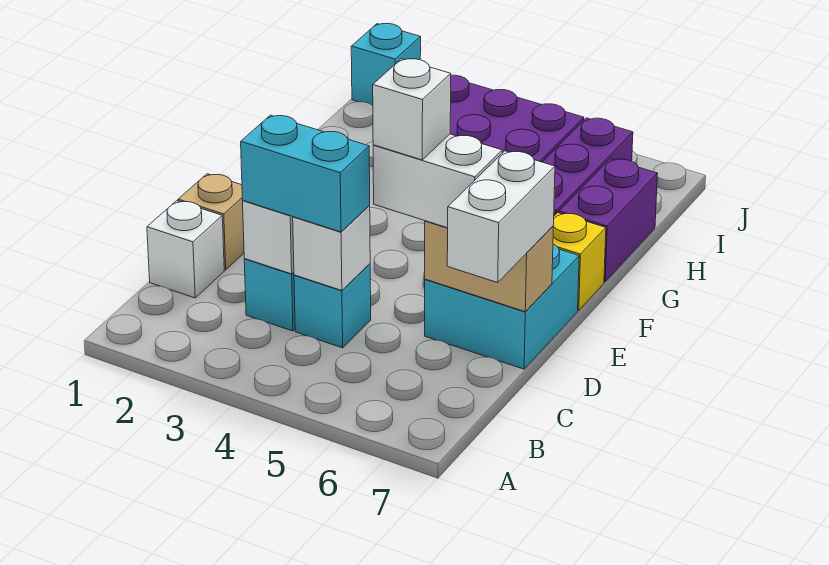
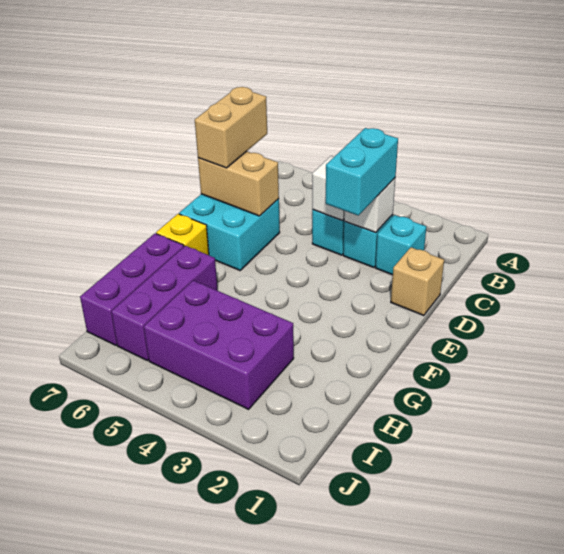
white brick C1 level 1 -> none
cyan brick C3:C4 level 3 -> cyan brick C3:D3 level 3
white brick C7:D7 level 3 -> tan brick C7:D7 level 3
white brick D5:D6 level 3 -> none
white brick D5 level 4 -> none
purple brick G7:H7 level 1 -> purple brick G7:I7 level 1
cyan brick J1 level 1 -> cyan brick C2 level 1

